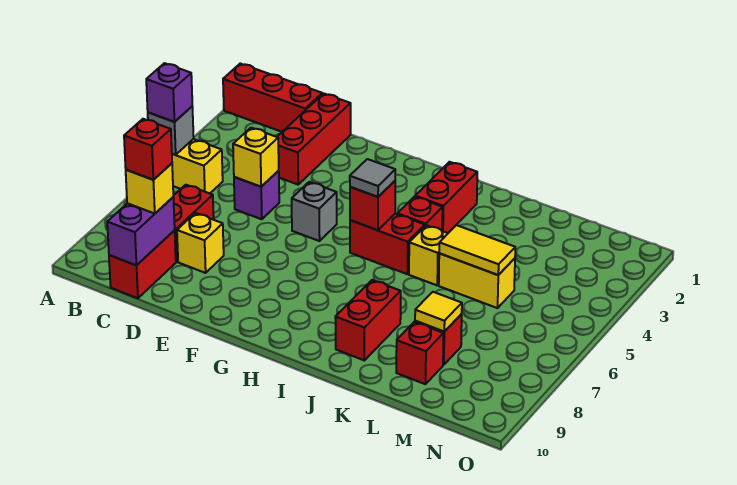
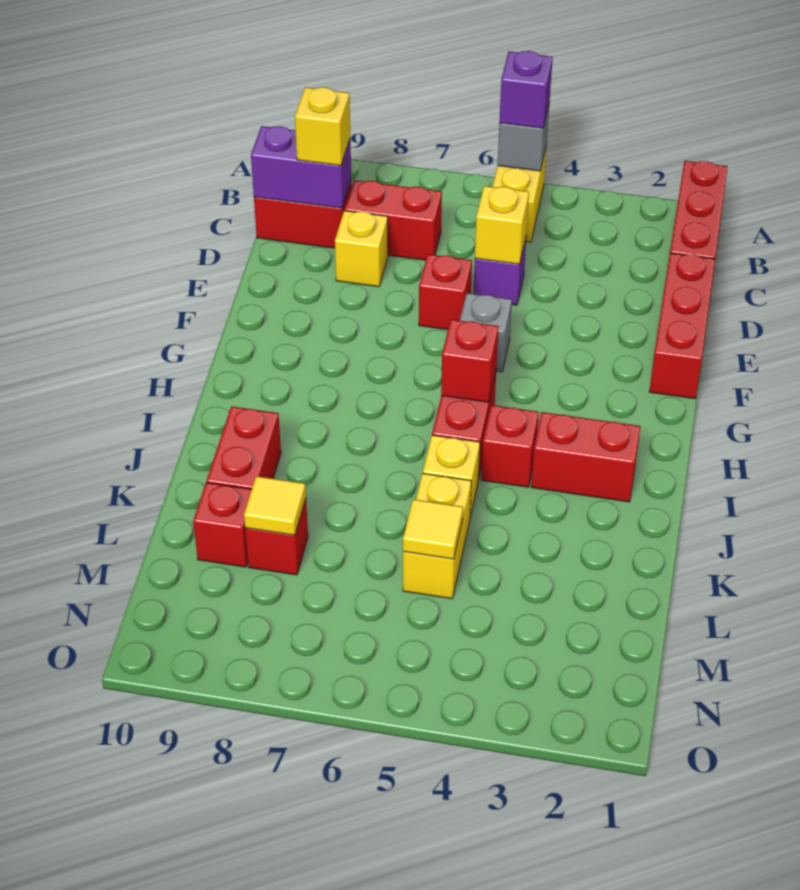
red brick C9 level 4 -> red brick E6 level 1
red brick D1:D3 level 1 -> red brick D1:F1 level 1
grey tile H5 level 3 -> none
red brick J8:J9 level 1 -> red brick J9:K9 level 1
yellow tile K5:L5 level 2 -> yellow tile L5 level 2

